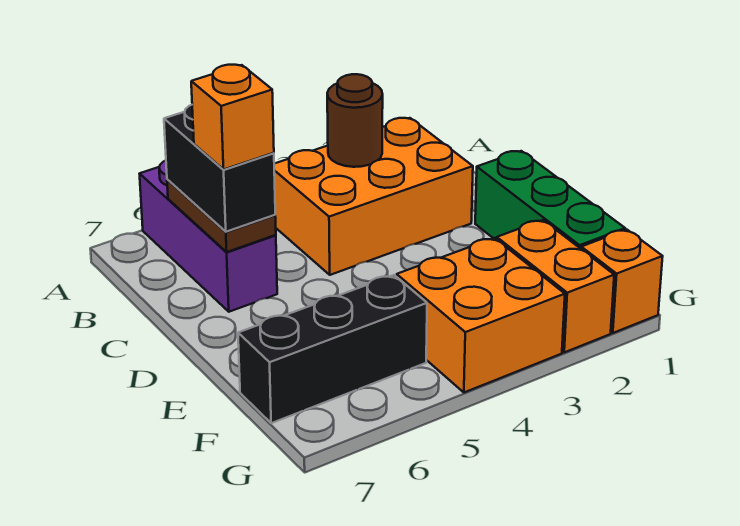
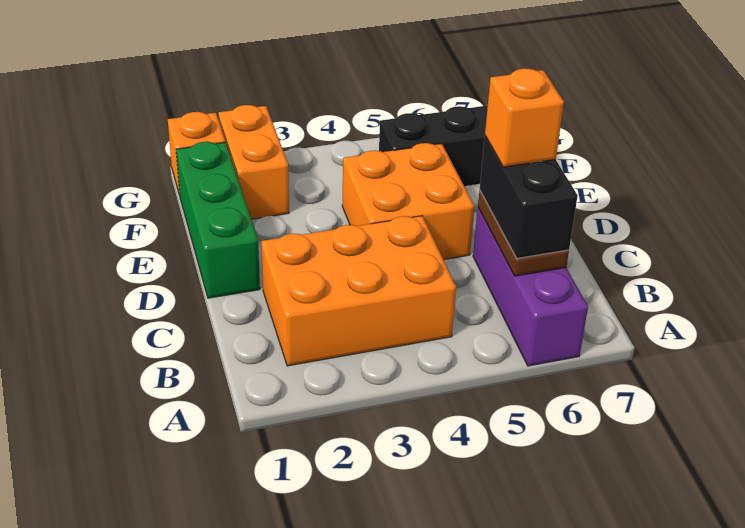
brown round brick B3 level 2 -> none
orange brick F3:G4 level 1 -> orange brick D4:E5 level 1

